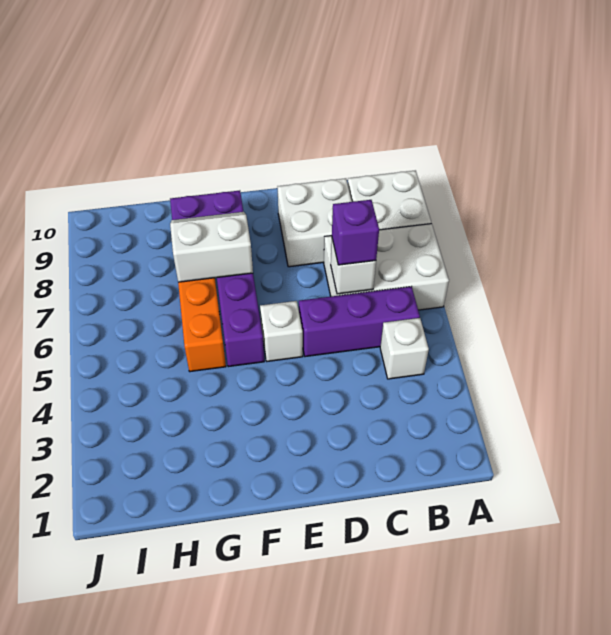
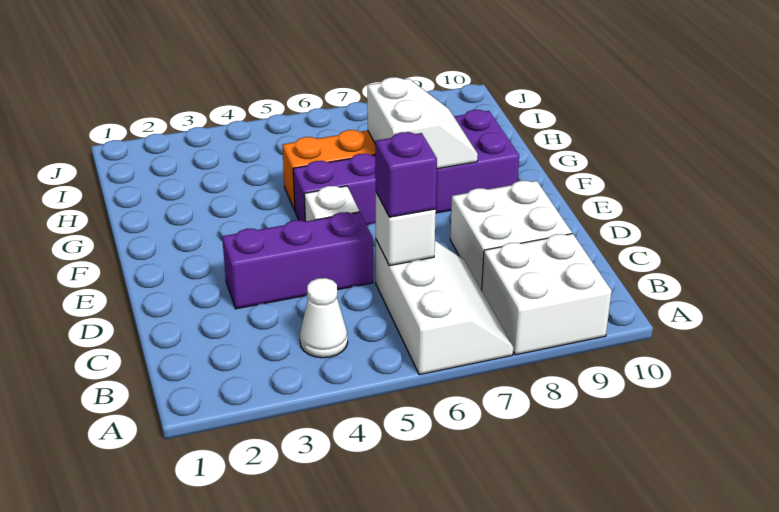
white brick A6:C7 level 1 -> white slope A6:C7 level 1 top 6
white brick B4 level 1 -> white cone B4 level 1
purple brick B5:D5 level 1 -> purple brick D3:D5 level 1

